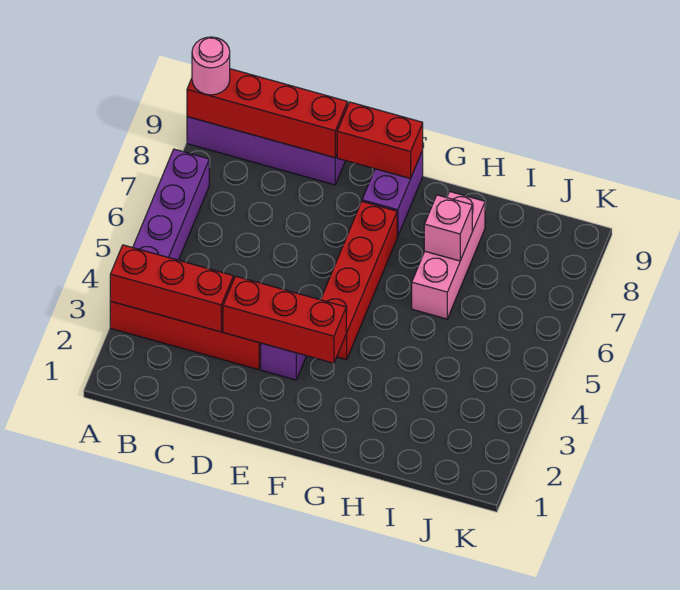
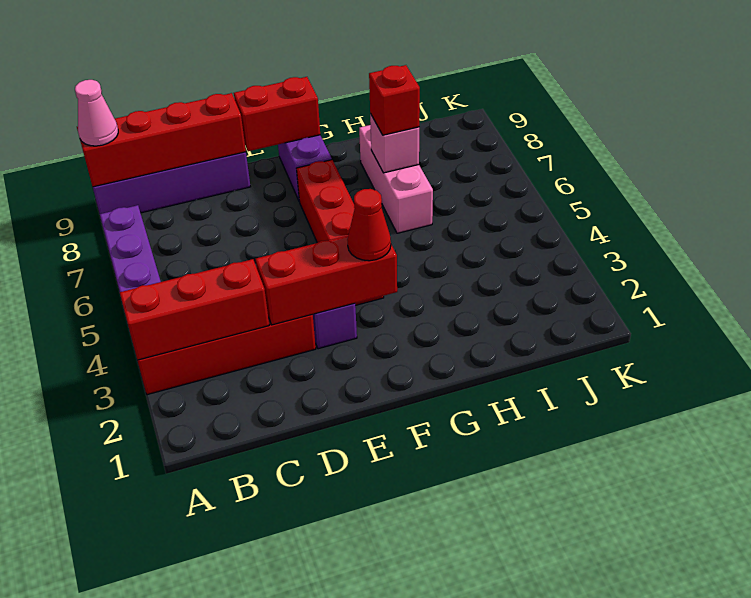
pink round brick A9 level 3 -> pink cone A9 level 3
none -> red cone F3 level 3
none -> red brick H7 level 3

